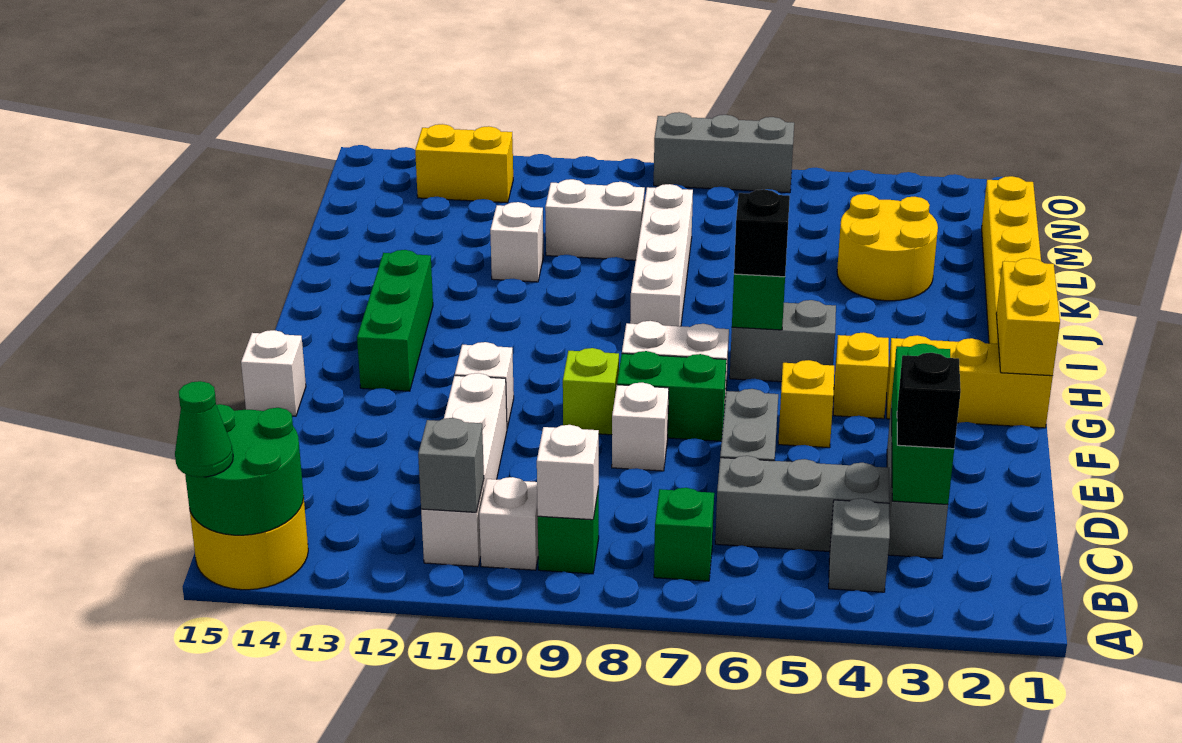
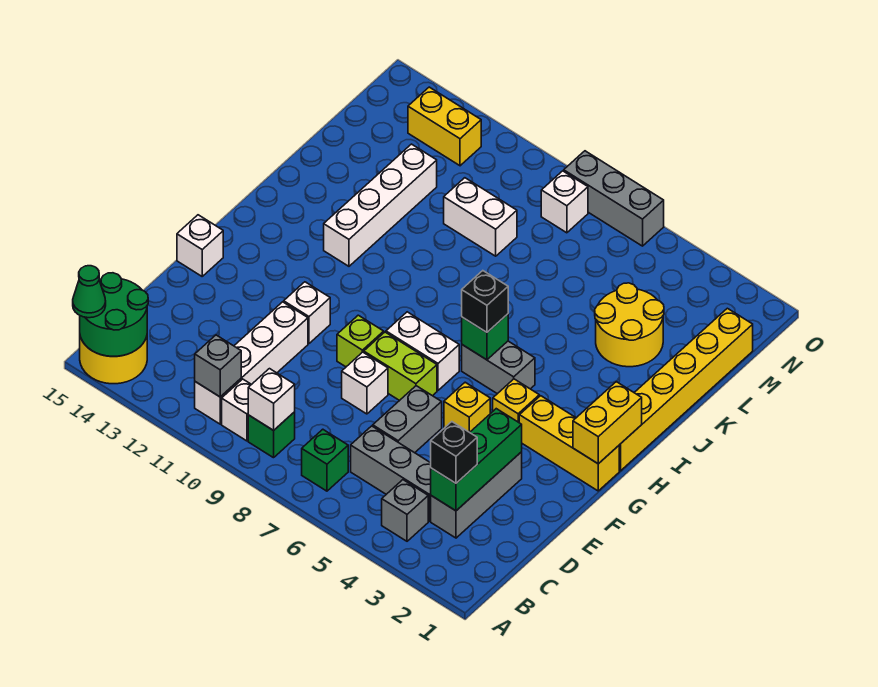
green brick F7:F8 level 1 -> lime brick F7:F8 level 1
green brick G13:I13 level 1 -> none
white brick I8:L8 level 1 -> white brick I12:L12 level 1
white brick K11 level 1 -> white brick N8 level 1

